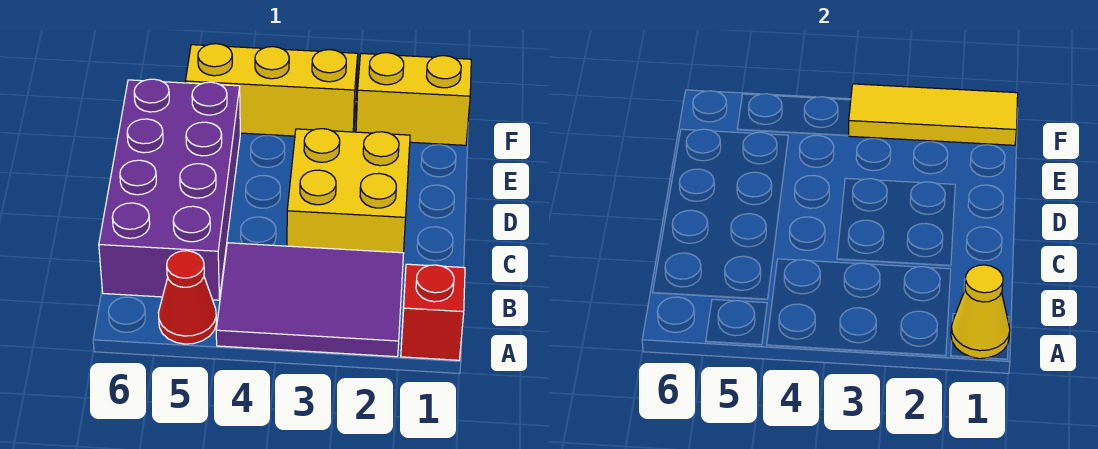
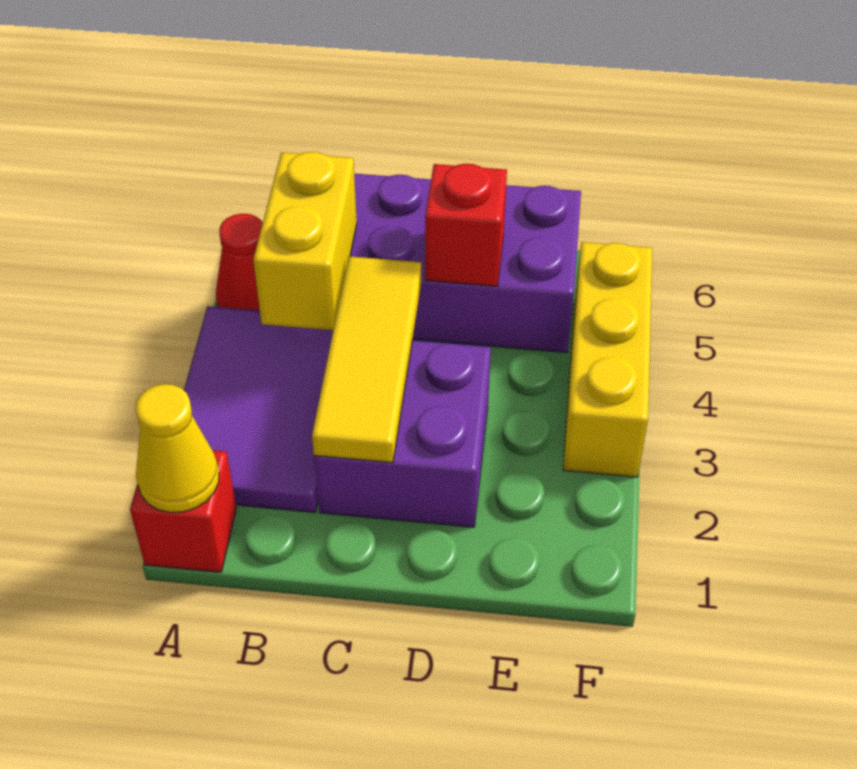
yellow brick C2:D3 level 1 -> purple brick C2:D3 level 1
none -> red brick D5 level 2
yellow brick F1:F2 level 1 -> yellow brick B4:B5 level 2
yellow tile F1:F3 level 2 -> yellow tile C2:C4 level 2

